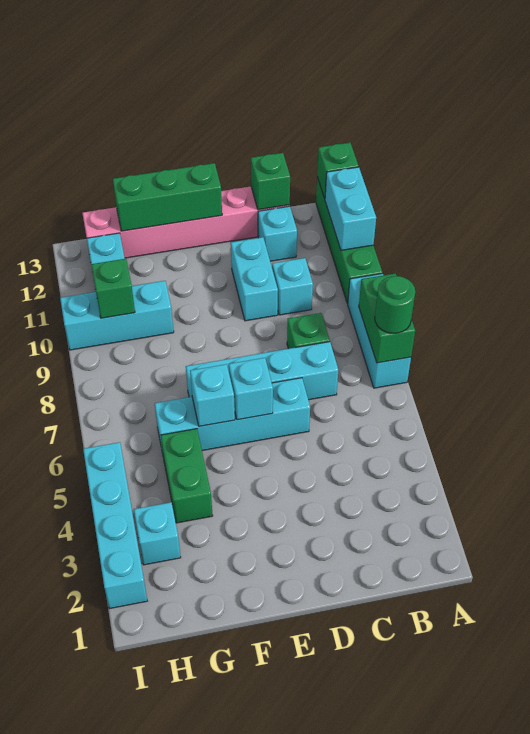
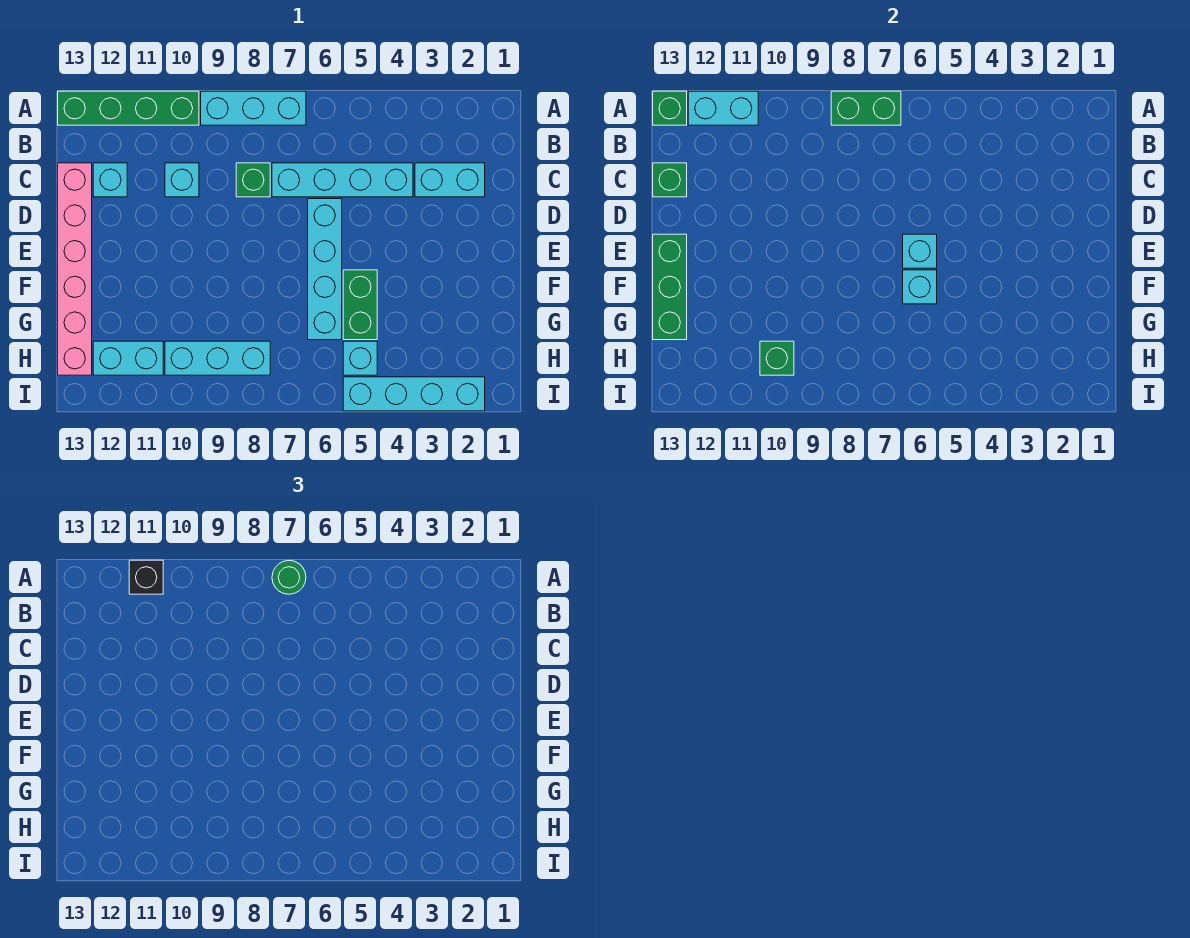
none -> black brick A11 level 3
cyan brick C7:F7 level 1 -> cyan brick C4:C7 level 1
cyan brick D10:D11 level 1 -> cyan brick C2:C3 level 1
green brick G4:G5 level 1 -> green brick F5:G5 level 1
cyan brick G10:I10 level 1 -> cyan brick H8:H10 level 1
cyan brick H3 level 1 -> cyan brick H5 level 1

